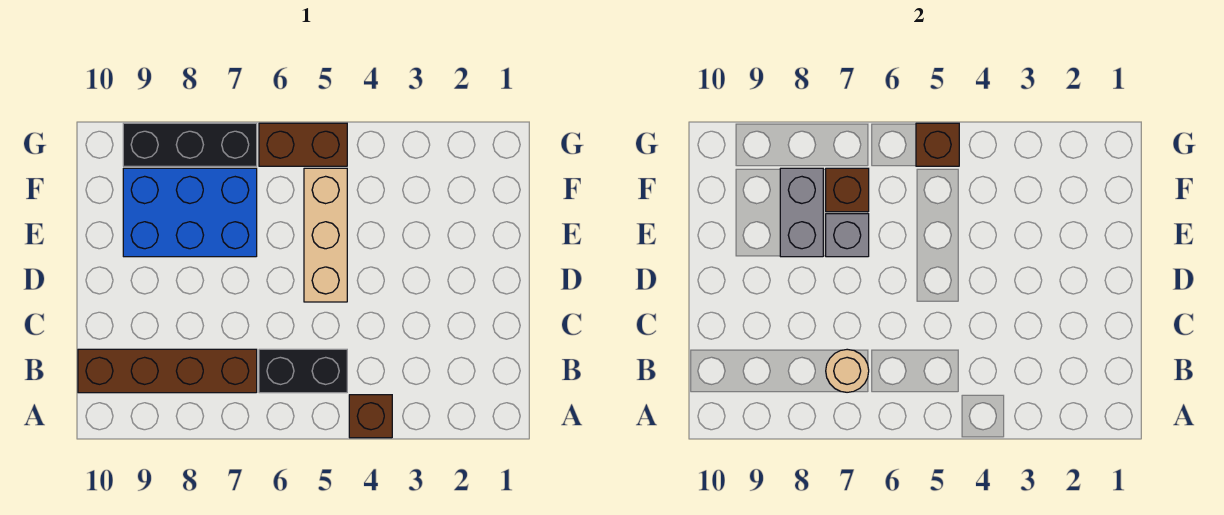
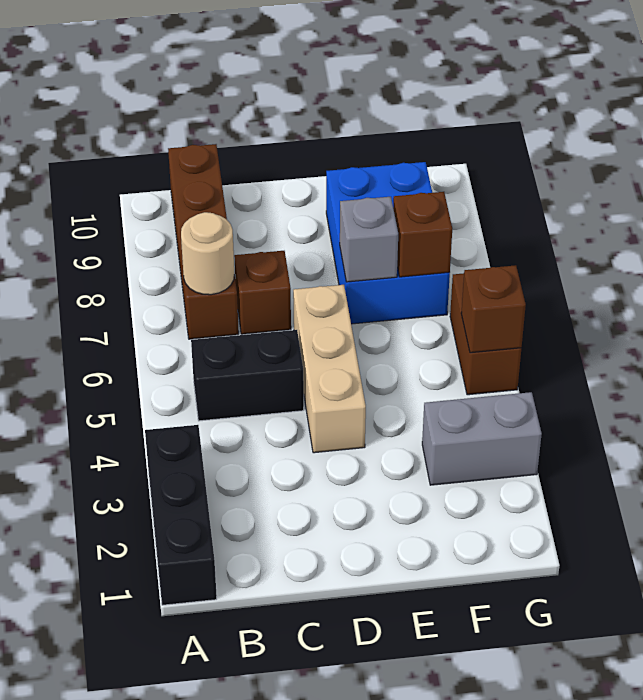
brown brick A4 level 1 -> brown brick C7 level 1
black brick B5:B6 level 1 -> black brick B5:C5 level 1
tan brick D5:F5 level 1 -> tan brick D4:D6 level 1
grey brick E8:F8 level 2 -> grey brick F3:G3 level 1
black brick G7:G9 level 1 -> black brick A1:A3 level 1

